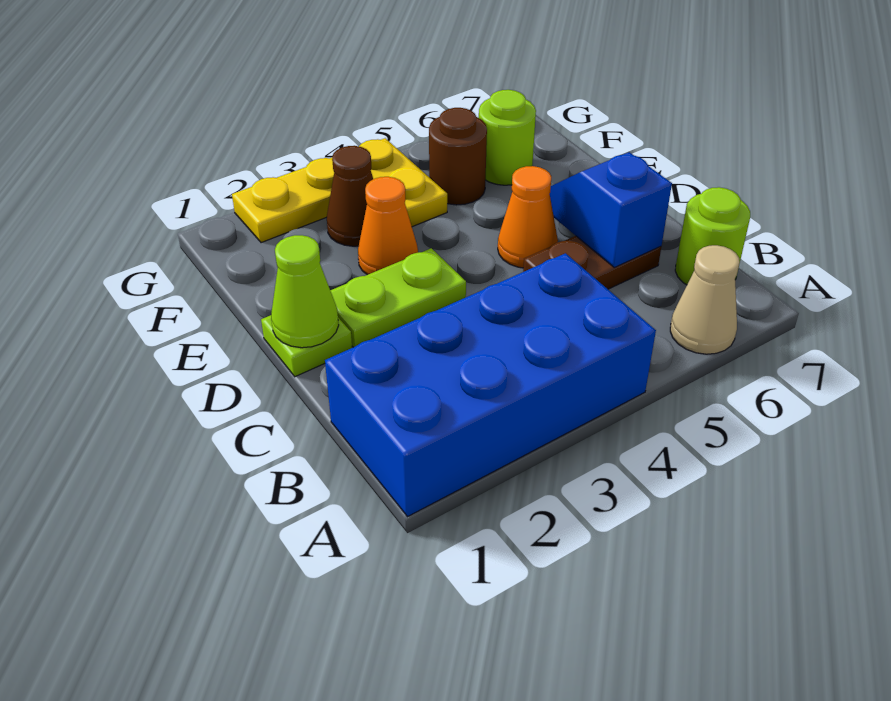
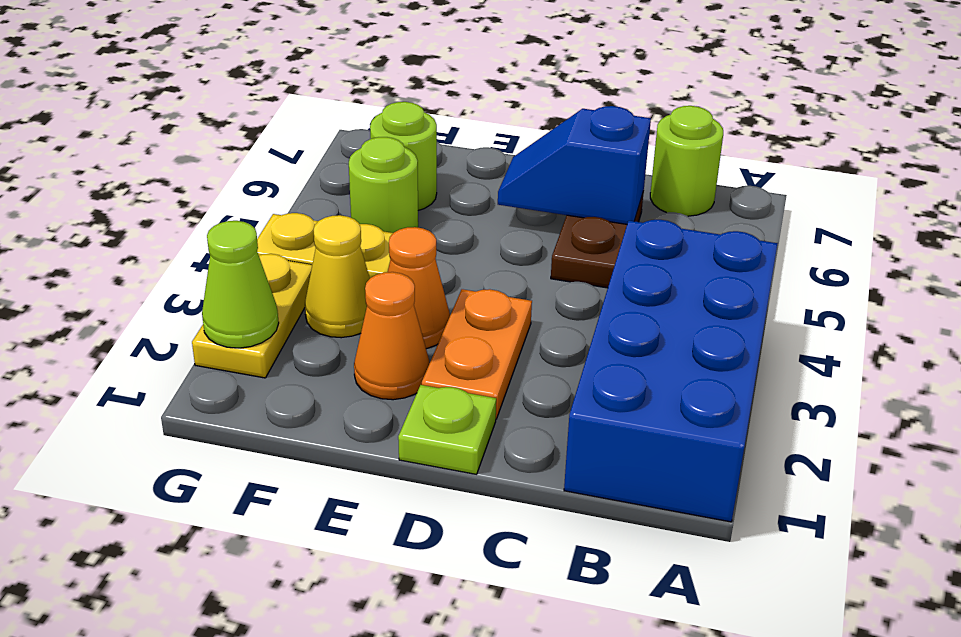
tan cone A6 level 1 -> none
lime cone D1 level 2 -> lime cone G2 level 2
lime plate D2:D3 level 1 -> orange plate D2:D3 level 1
orange cone D5 level 1 -> orange cone E2 level 1
brown cone F3 level 1 -> yellow cone F3 level 1
brown round brick F5 level 1 -> lime round brick F5 level 1

